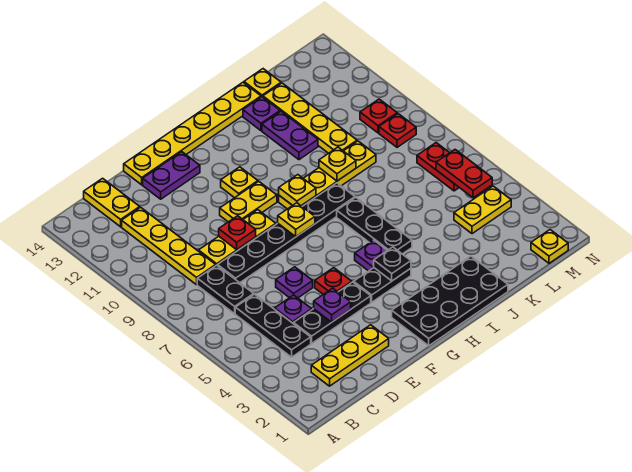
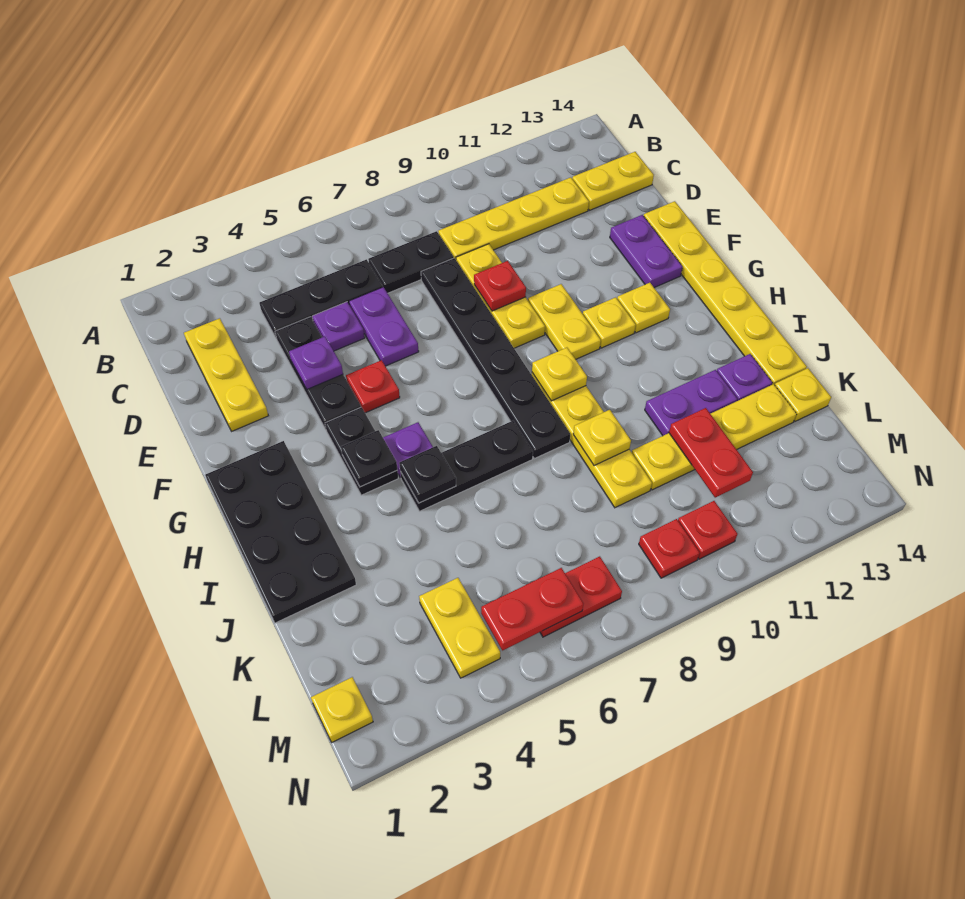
purple plate E6 level 1 -> purple plate D6:E6 level 1
yellow plate G8 level 2 -> yellow plate G12 level 1
none -> black plate I5 level 2
none -> red plate K11:L11 level 2

